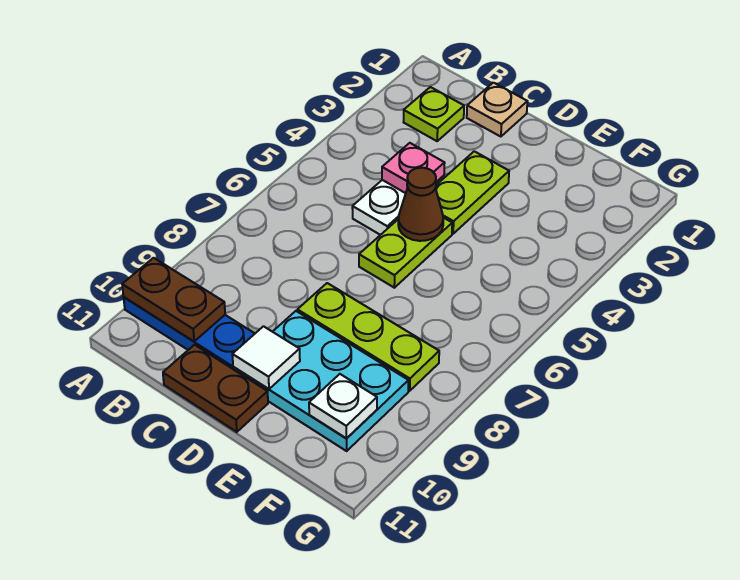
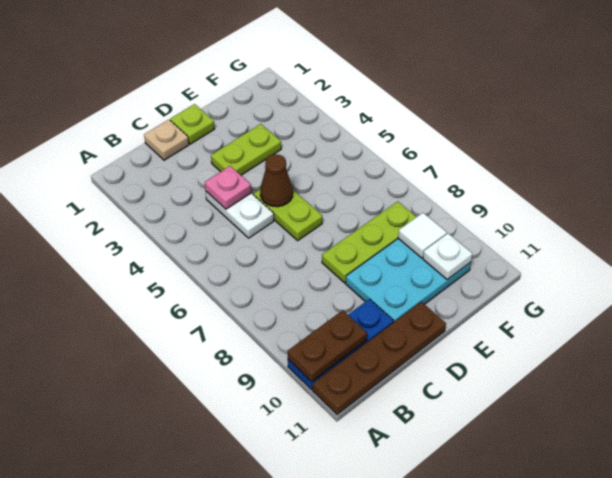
lime plate B2 level 1 -> lime plate D1 level 1
brown plate C11:D11 level 1 -> brown plate A11:D11 level 1
lime plate D3:D4 level 1 -> lime plate D3:E3 level 1
white tile D10 level 2 -> white tile F9 level 2

